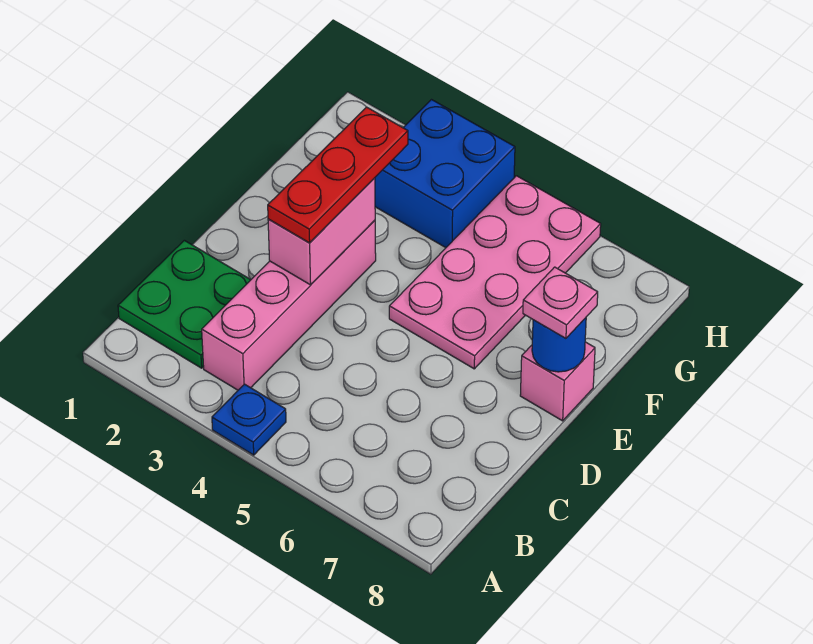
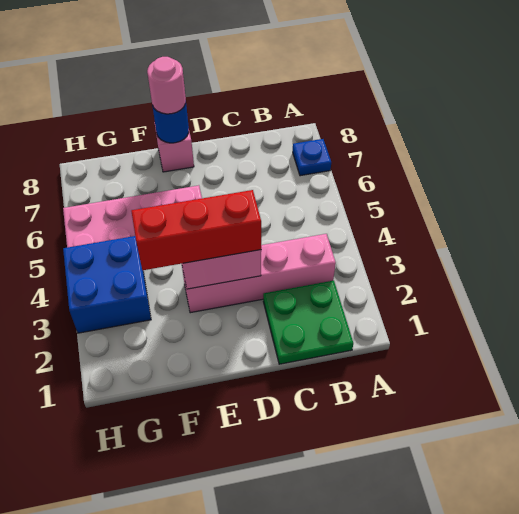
blue plate A4 level 1 -> blue plate A7 level 1
red plate D3:F3 level 3 -> red brick D3:F3 level 3
pink plate E8 level 3 -> pink round brick E8 level 3

